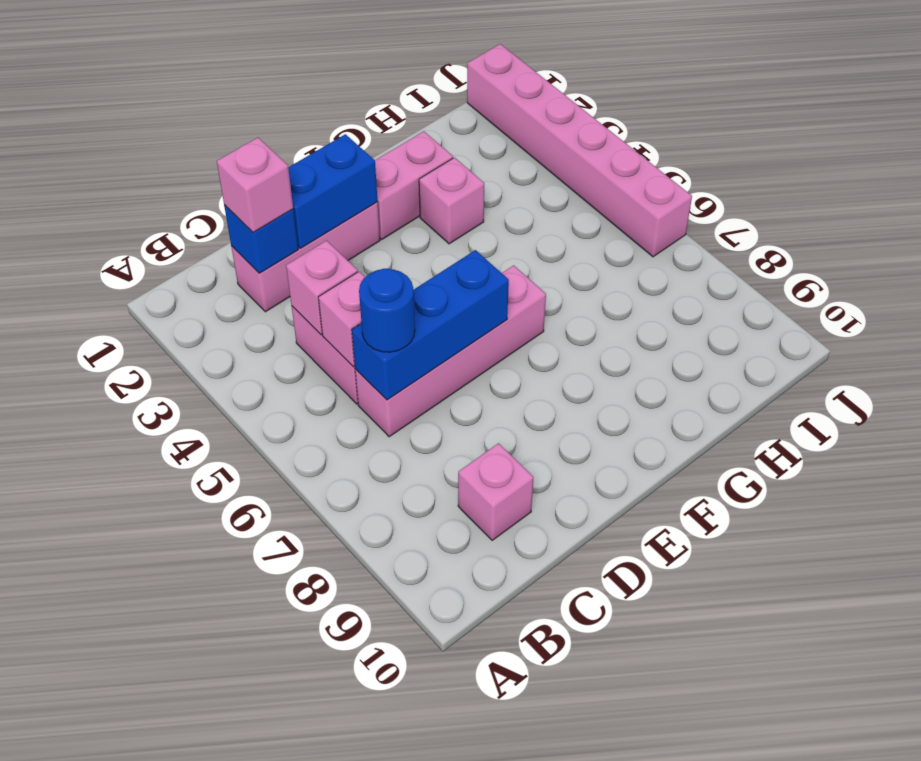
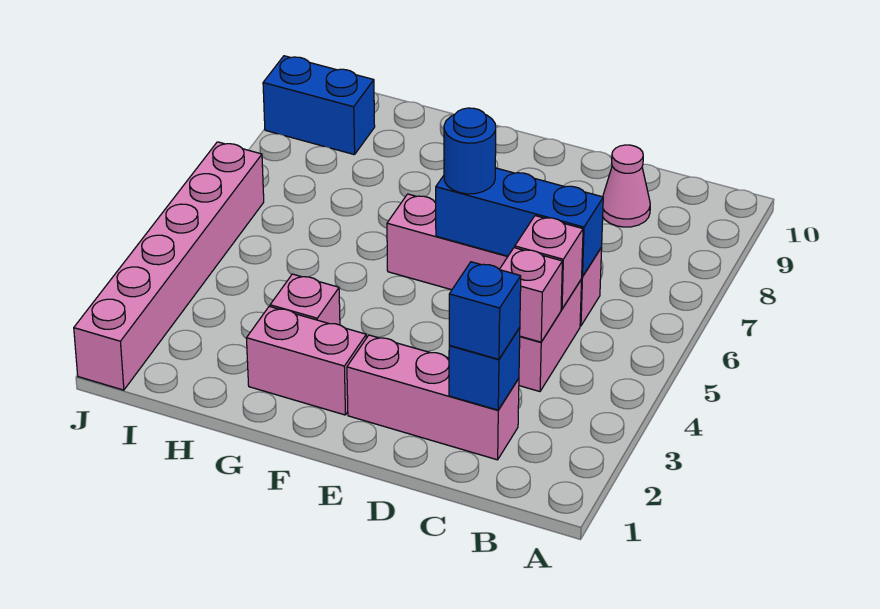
pink brick C2 level 3 -> blue brick C2 level 3
blue round brick C6 level 3 -> blue round brick E6 level 3
pink brick C9 level 1 -> pink cone C9 level 1
blue brick D2:E2 level 2 -> blue brick I9:J9 level 1

